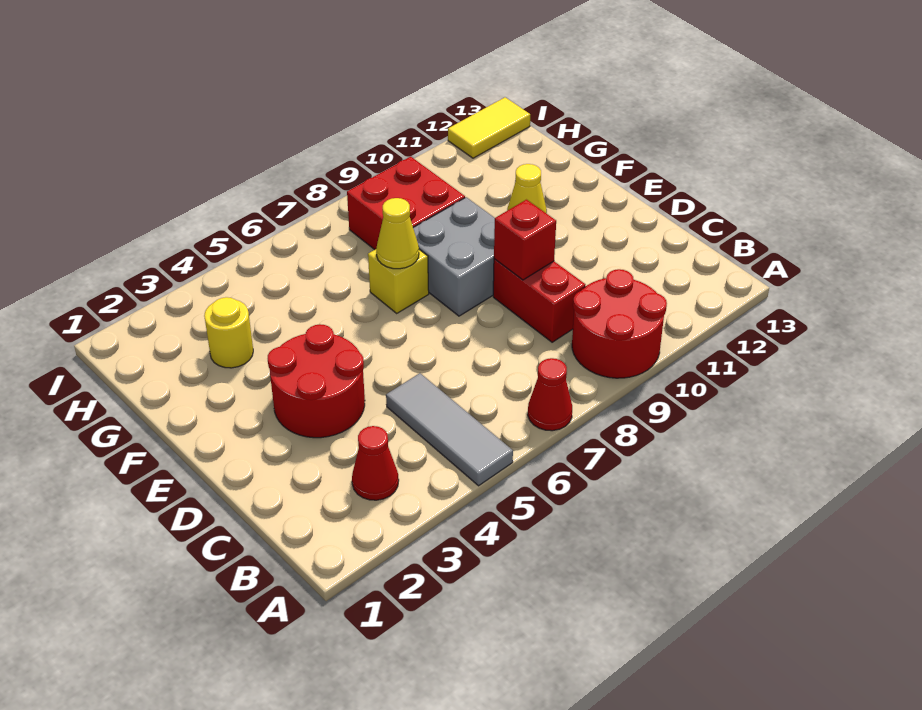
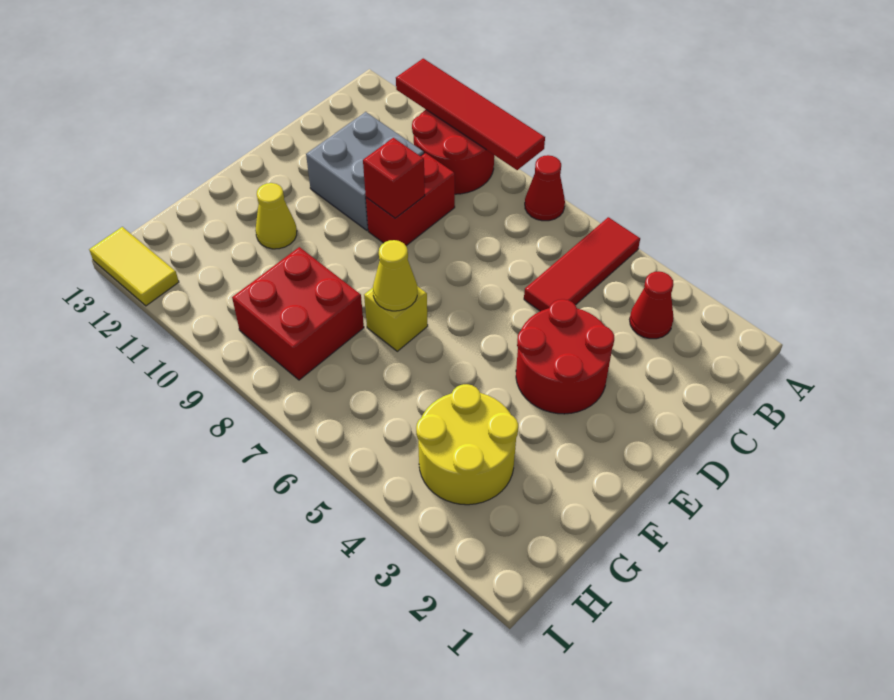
grey tile A5:C5 level 1 -> red tile A5:C5 level 1
none -> red tile A8:A11 level 2
grey brick E8:F9 level 1 -> grey brick C10:D11 level 1
yellow round brick G3 level 1 -> yellow round brick G3:H4 level 1

